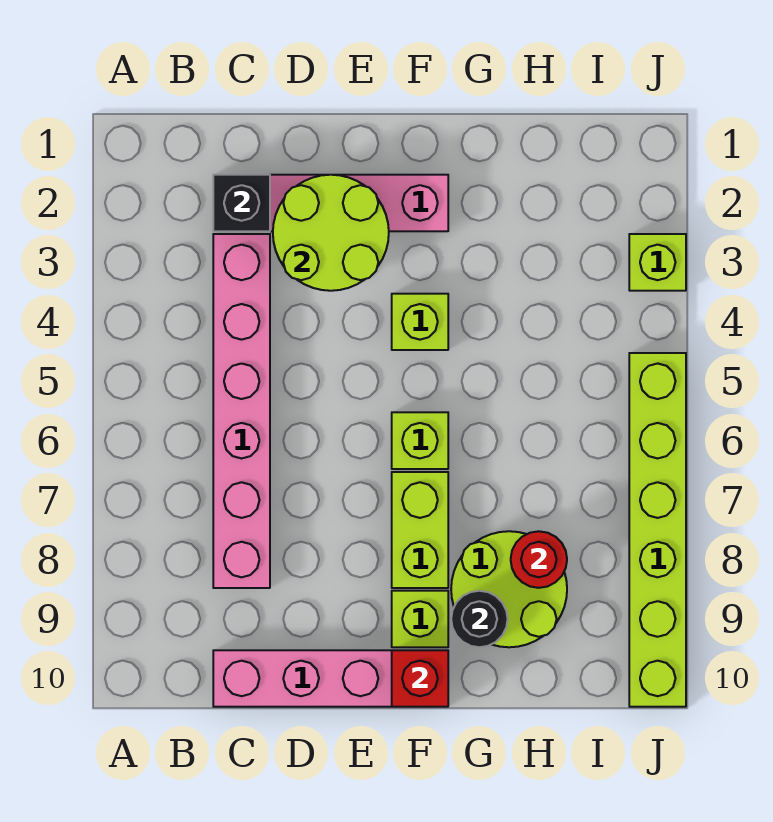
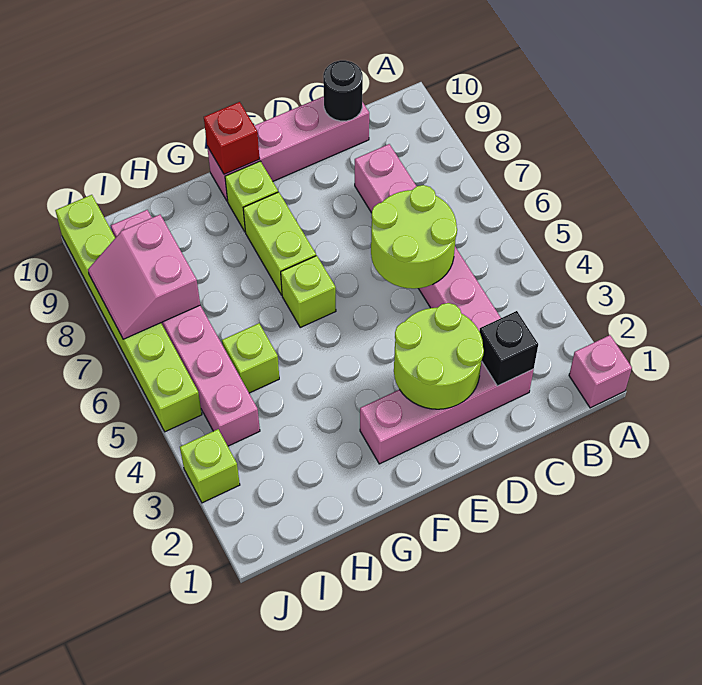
none -> pink brick A1 level 1
lime brick F4 level 1 -> lime brick H5 level 1
lime round brick G8:H9 level 1 -> lime round brick C5:D6 level 2
black round brick G9 level 2 -> black round brick C10 level 2
red round brick H8 level 2 -> none
none -> pink brick I4:I9 level 1
none -> pink slope I7:J8 level 2 top I

